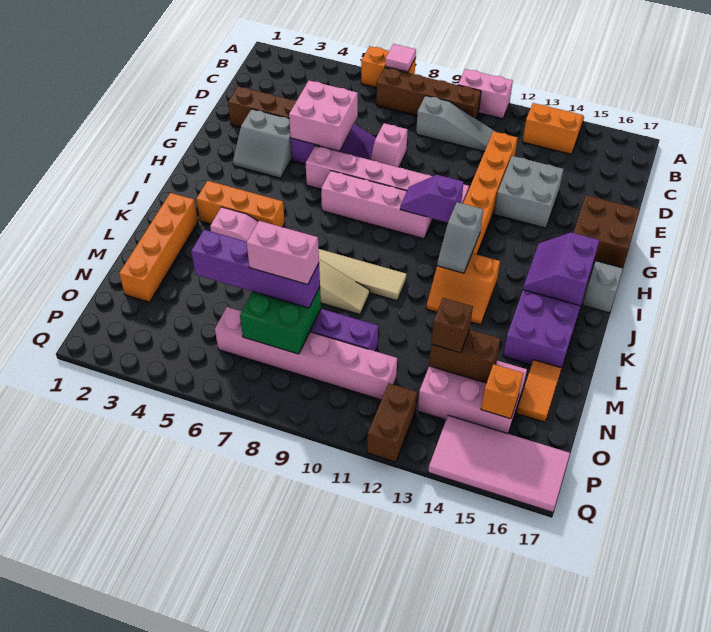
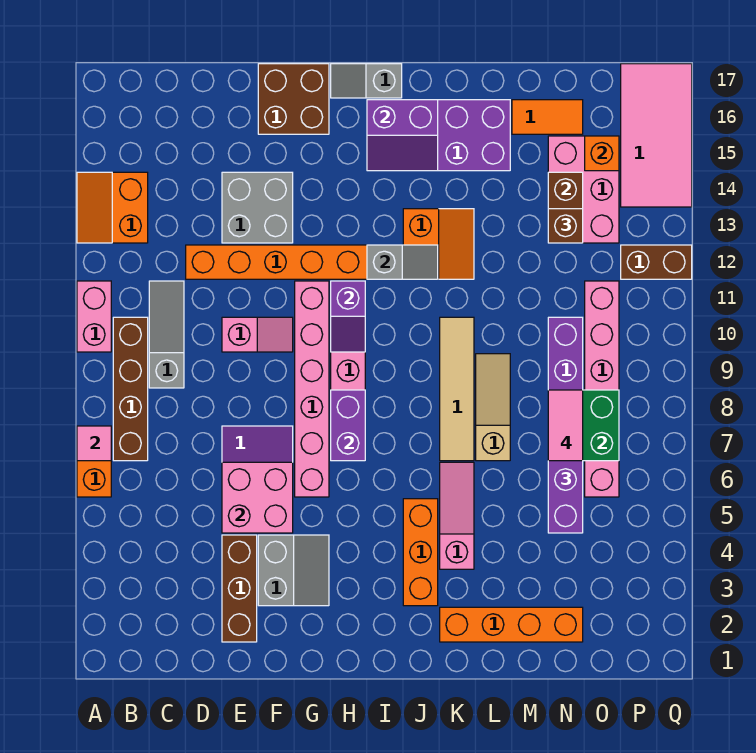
pink slope E8:F8 level 1 top E -> pink slope E10:F10 level 1 top E
none -> purple brick H7:H8 level 2
pink brick N7:N8 level 4 -> pink tile N7:N8 level 4

